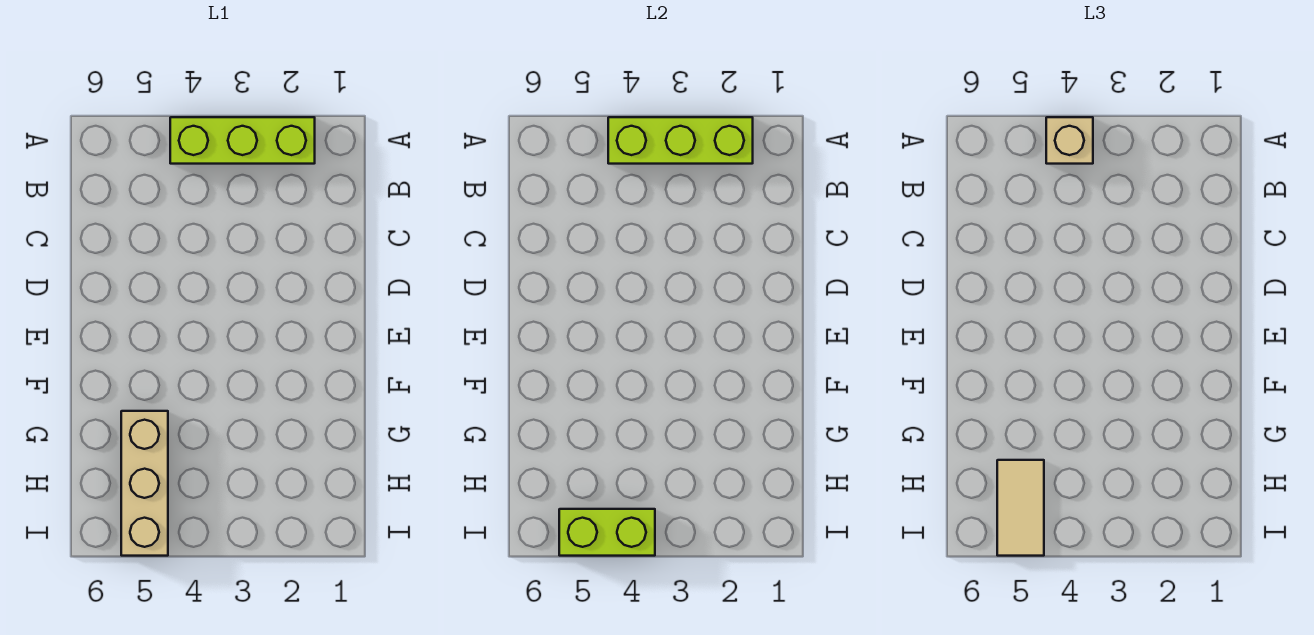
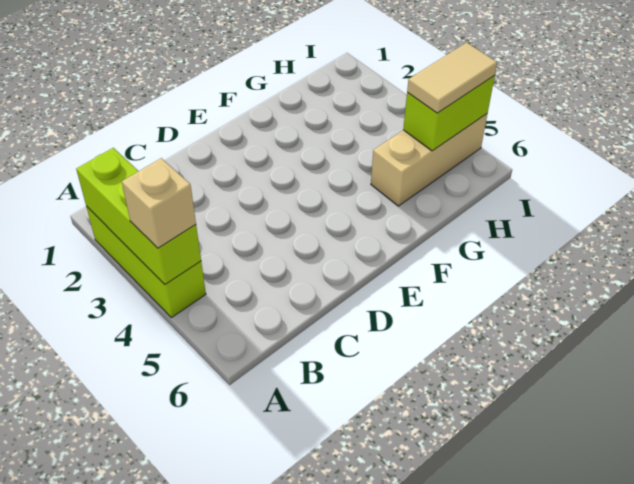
lime brick I4:I5 level 2 -> lime brick H5:I5 level 2

